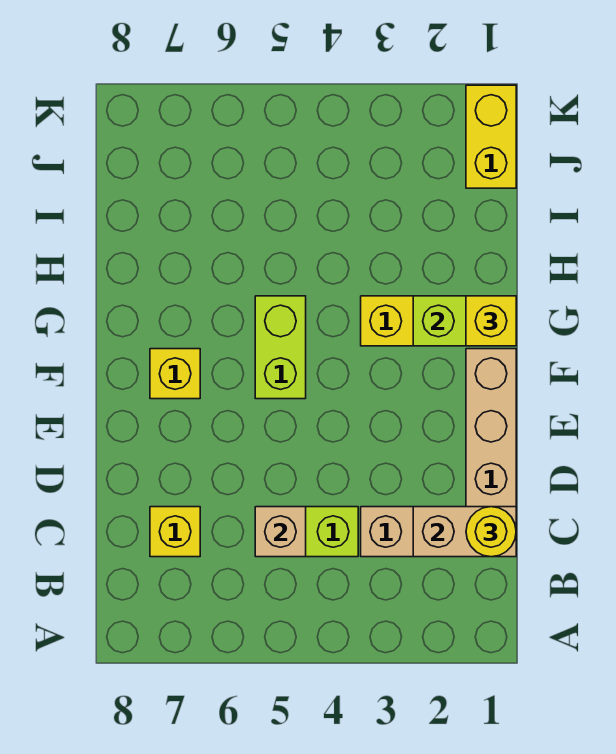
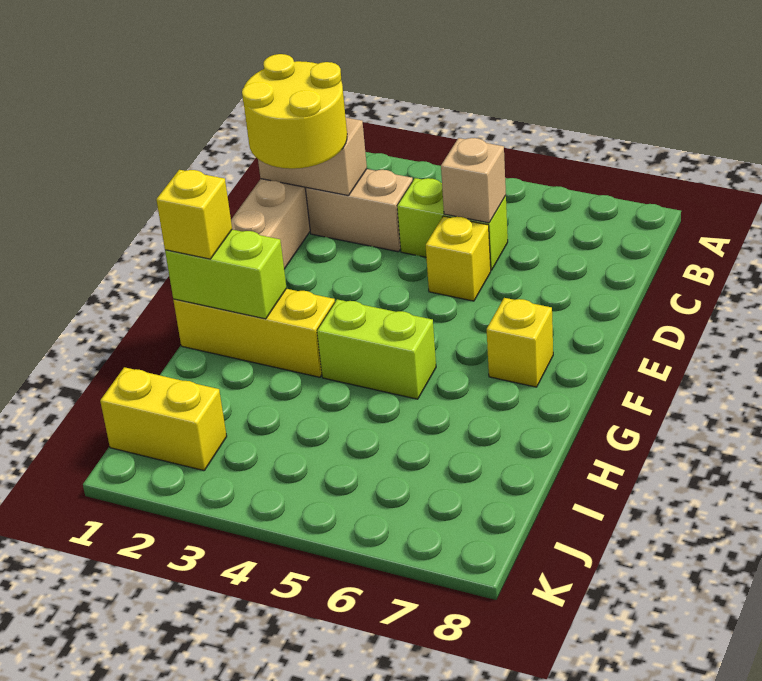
yellow round brick C1 level 3 -> yellow round brick C1:D2 level 3
yellow brick C7 level 1 -> yellow brick D5 level 1
lime brick F5:G5 level 1 -> lime brick G4:G5 level 1
yellow brick J1:K1 level 1 -> yellow brick J1:J2 level 1

